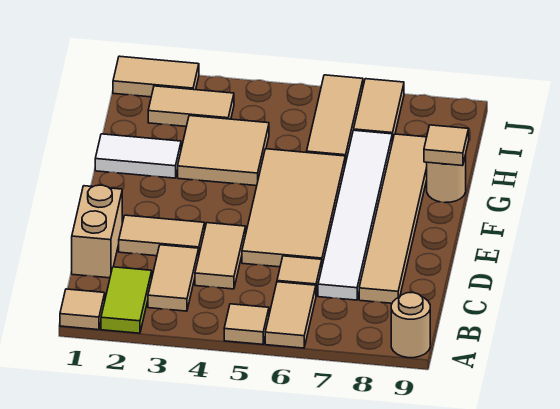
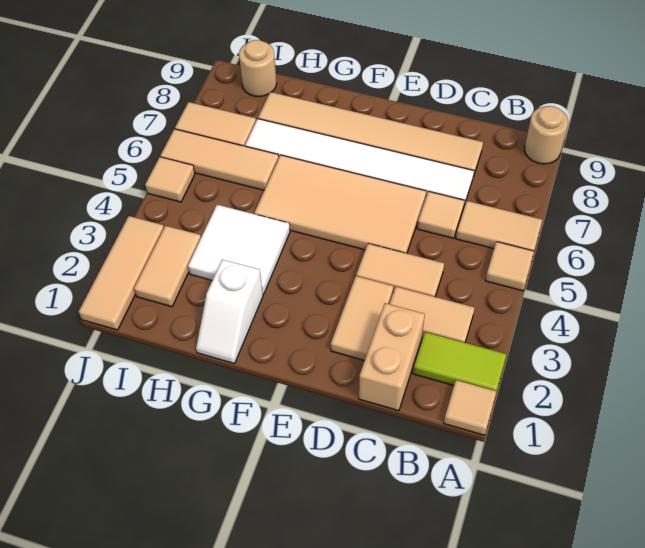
tan brick C1:D1 level 1 -> tan brick C1:C2 level 1
white tile G1:G2 level 1 -> white slope G1:G2 level 1 top 2
tan tile G3:H4 level 1 -> white tile G3:H4 level 1
tan round brick G9 level 1 -> tan round brick I9 level 1
tan tile G9 level 2 -> tan tile J5 level 1
tan tile J1:J2 level 1 -> tan tile J1:J3 level 1

